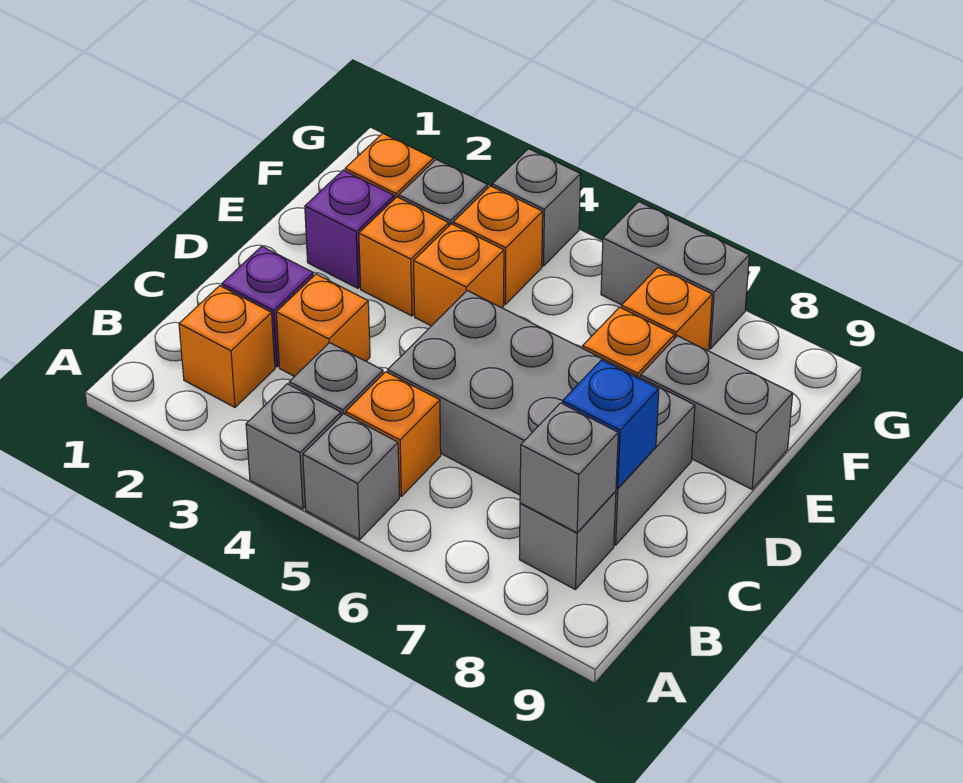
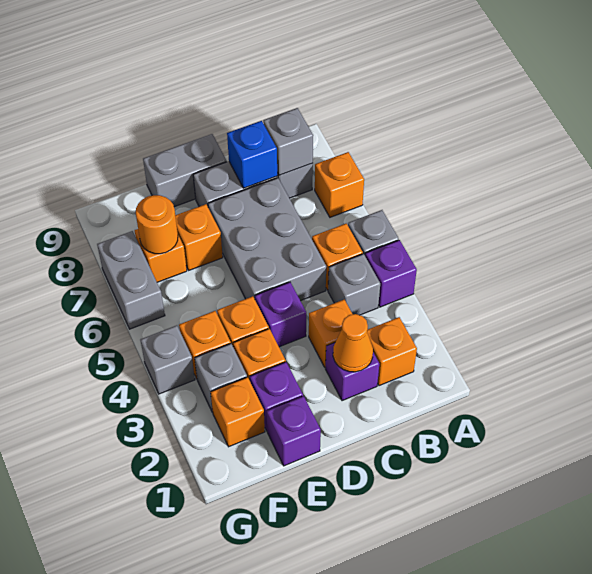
grey brick A4 level 1 -> purple brick A4 level 1
none -> orange brick A7 level 1
none -> orange cone C2 level 2
none -> purple brick D4 level 1
none -> purple brick E1 level 1
grey brick E8:E9 level 1 -> grey brick D9:E9 level 1
none -> orange round brick F7 level 2

